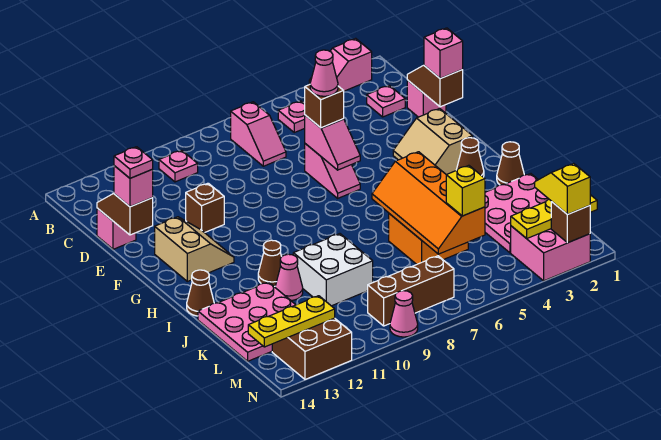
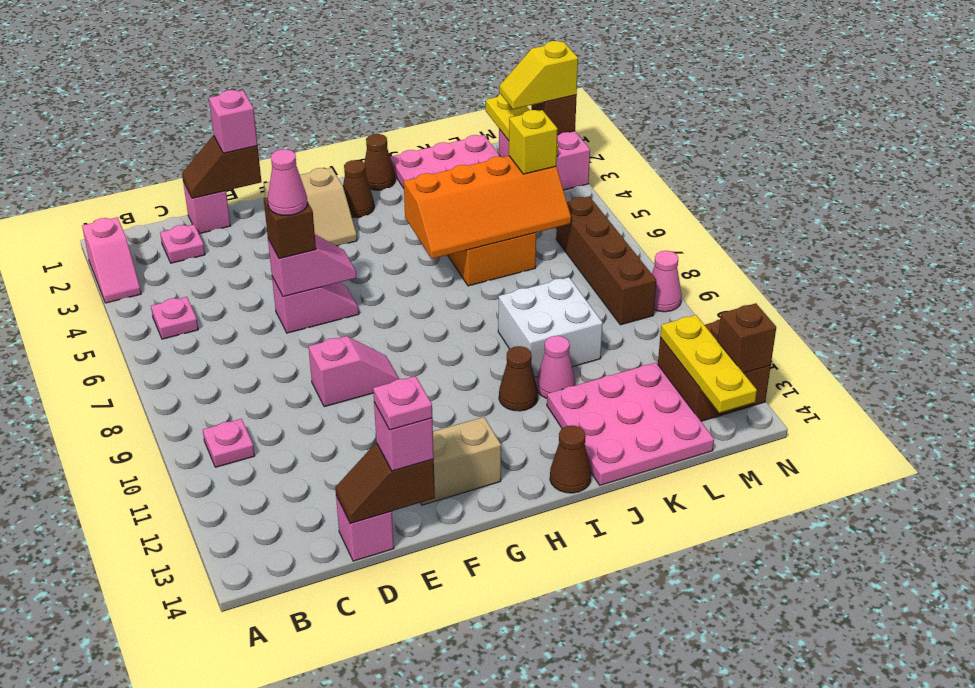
pink slope B7:C7 level 1 top B -> pink slope E9:F9 level 1 top E
brown brick E11 level 1 -> brown brick N13 level 2
brown brick M7:M9 level 1 -> brown brick M6:M9 level 1

